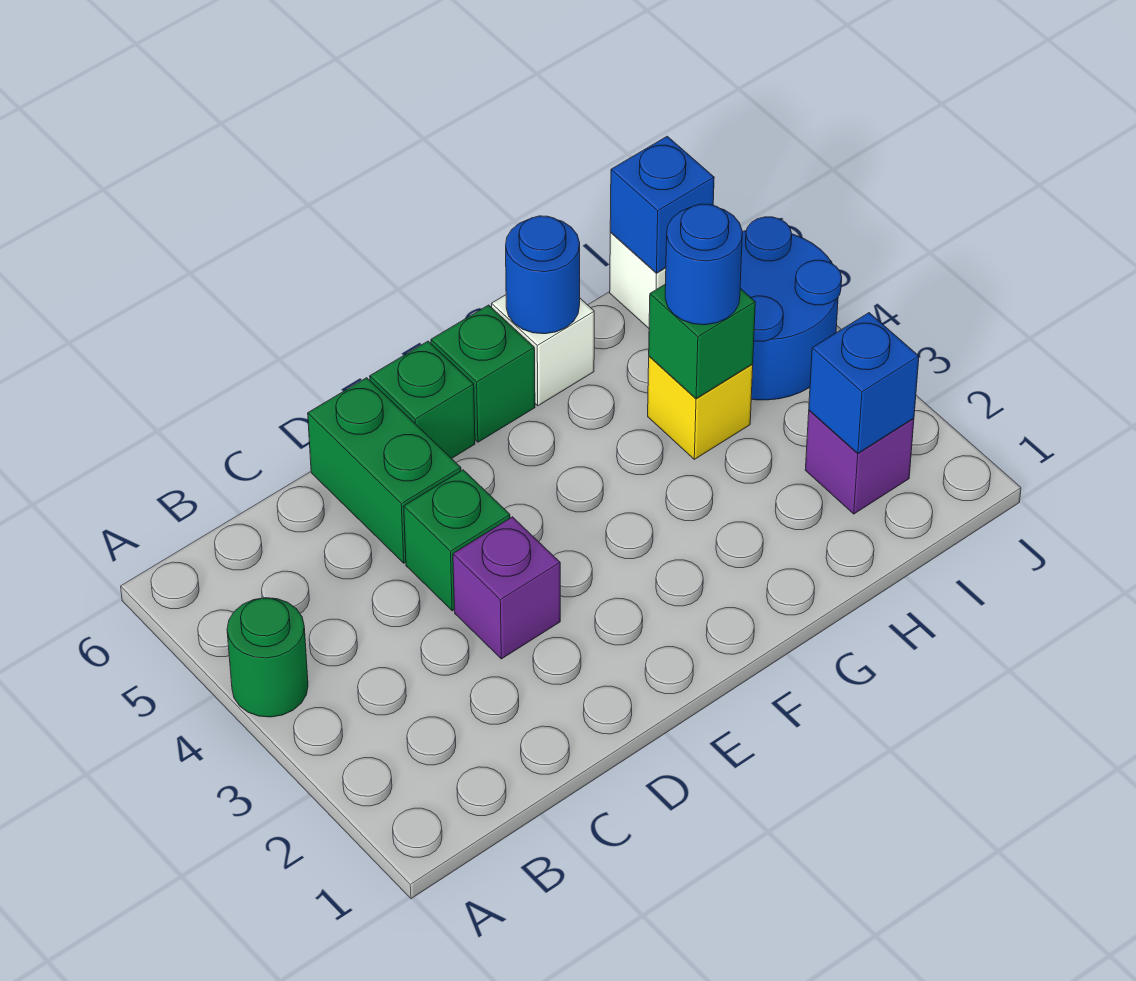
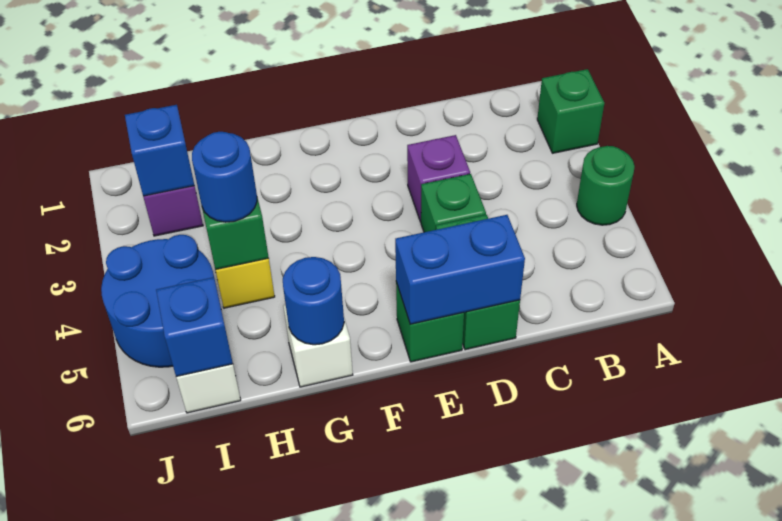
none -> blue brick D6:E6 level 2
green brick F6 level 1 -> green brick A2 level 1

